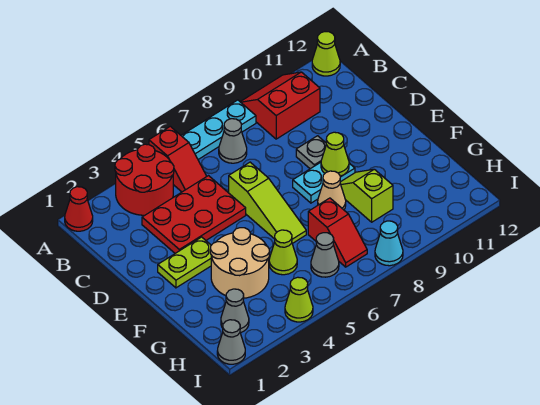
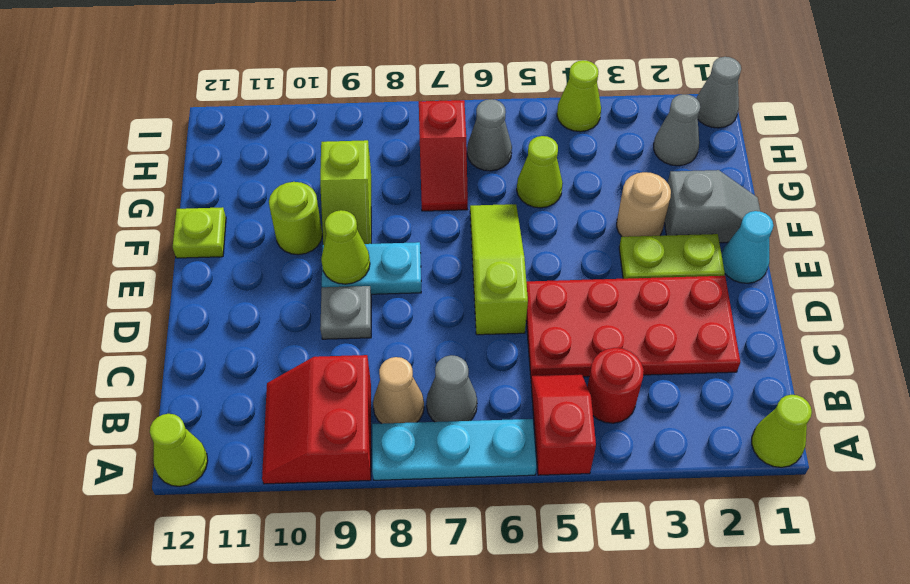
red cone A1 level 1 -> lime cone A1 level 1
red round brick A3:B4 level 1 -> red round brick B4 level 1
red slope A9:B10 level 1 top B -> red slope A9:B10 level 1 top 9
red plate C3:D5 level 1 -> red plate C2:D5 level 1
none -> grey slope F1:F2 level 1 top 2
tan round brick F3:G4 level 1 -> tan round brick F3 level 1
tan cone F8 level 1 -> tan cone B8 level 1
none -> lime round brick F10 level 1
none -> lime plate F12 level 1
red slope G7:H7 level 1 top G -> red slope G7:H7 level 1 top H
cyan cone I8 level 1 -> cyan cone E1 level 1

